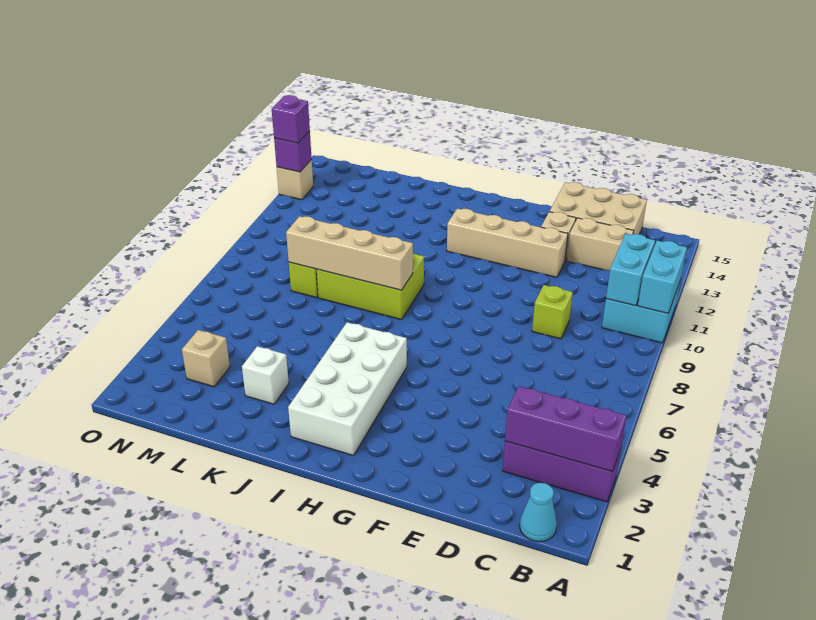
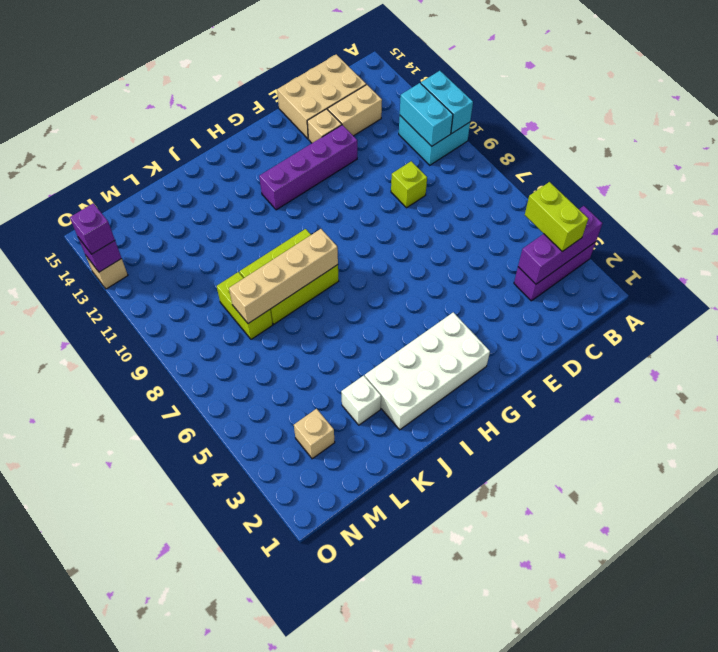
cyan cone B1 level 1 -> none
none -> lime brick B3:B4 level 3
tan brick E12:H12 level 1 -> purple brick E12:H12 level 1
white brick H2:I5 level 1 -> white brick G2:J3 level 1

